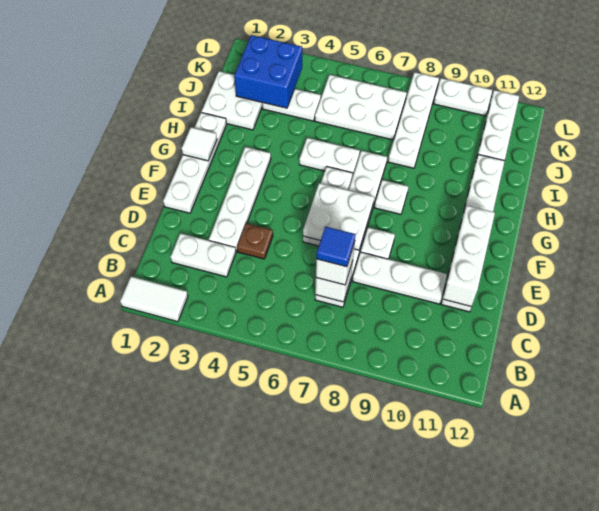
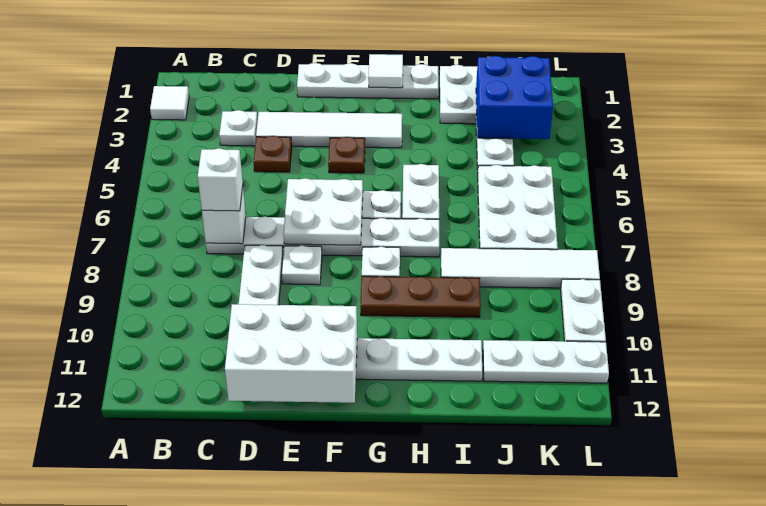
white tile A1:A2 level 1 -> white tile A2 level 1
white plate C2:C3 level 1 -> white plate C3 level 1
blue tile C7 level 4 -> none
white plate D3:G3 level 1 -> white tile D3:G3 level 1
white brick D11:F11 level 2 -> white brick D11:F12 level 2
none -> brown plate F4 level 1
none -> brown plate G9:I9 level 1
white plate I8:L8 level 1 -> white tile I8:L8 level 1

